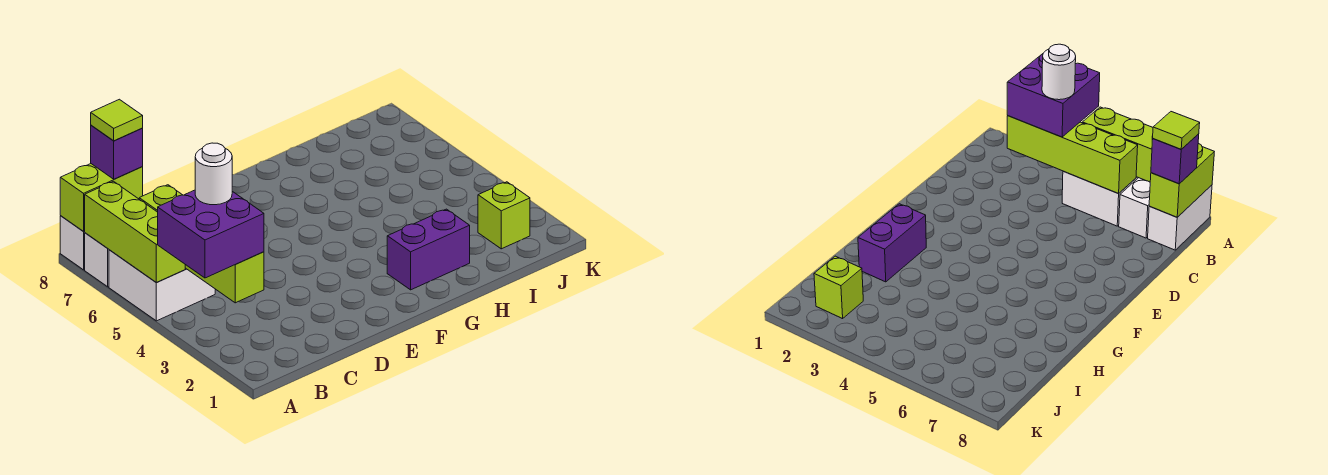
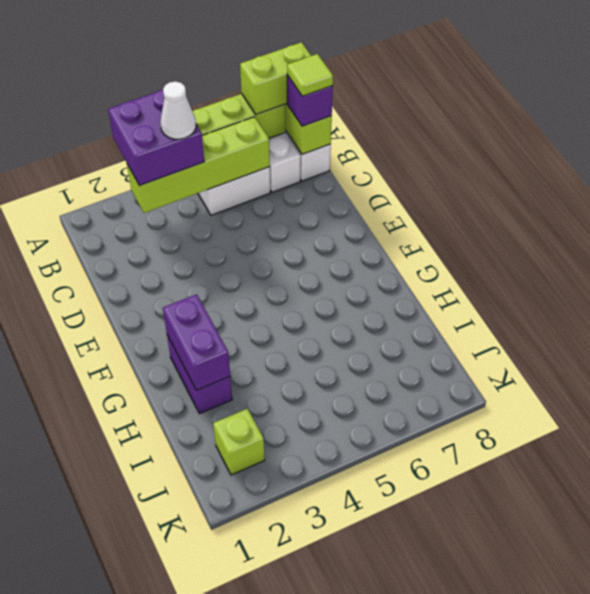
none -> lime brick A7:A8 level 3
white round brick B4 level 4 -> white cone B4 level 4
none -> purple brick G2:H2 level 2

